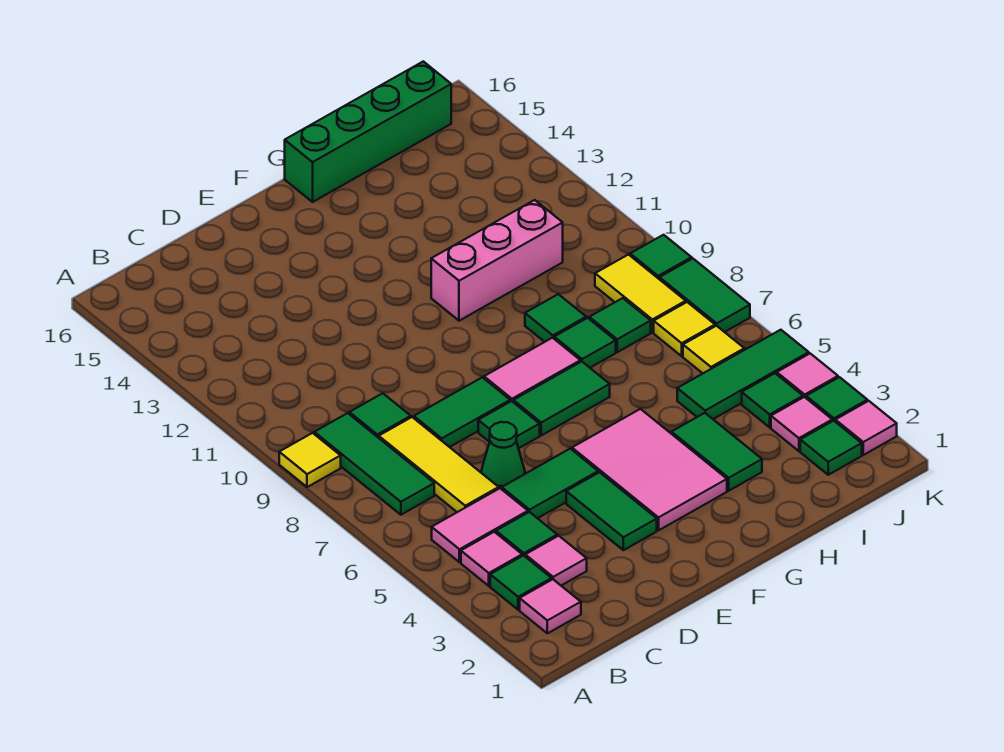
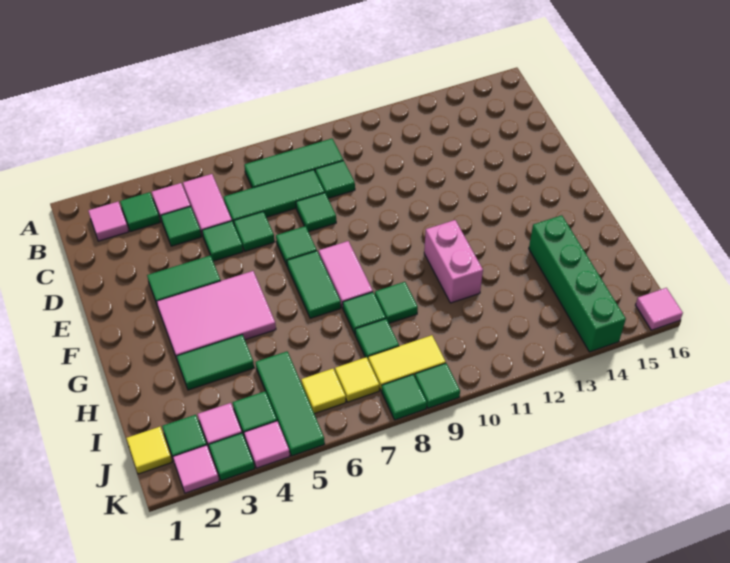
yellow tile A9 level 1 -> yellow tile J1 level 1
pink tile C3 level 1 -> pink tile K16 level 1
yellow tile C6:C8 level 1 -> green tile C6:C8 level 1
green tile D5:E5 level 1 -> green tile D5 level 1
green cone D6 level 1 -> green tile D6 level 1
green tile D8:E8 level 1 -> green tile D8 level 1
pink brick G11:I11 level 1 -> pink brick G11:H11 level 1
green brick G16:J16 level 1 -> green brick H14:K14 level 1
green tile K7:K8 level 1 -> green tile K8 level 1

